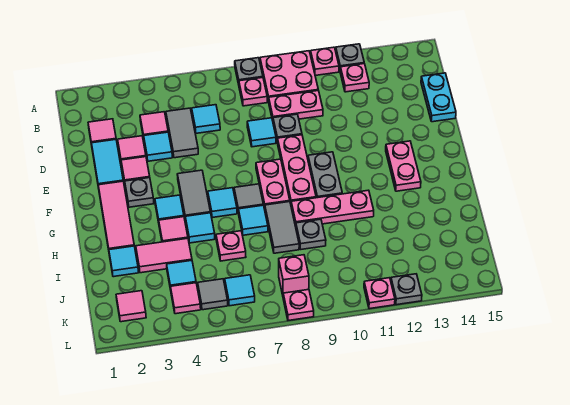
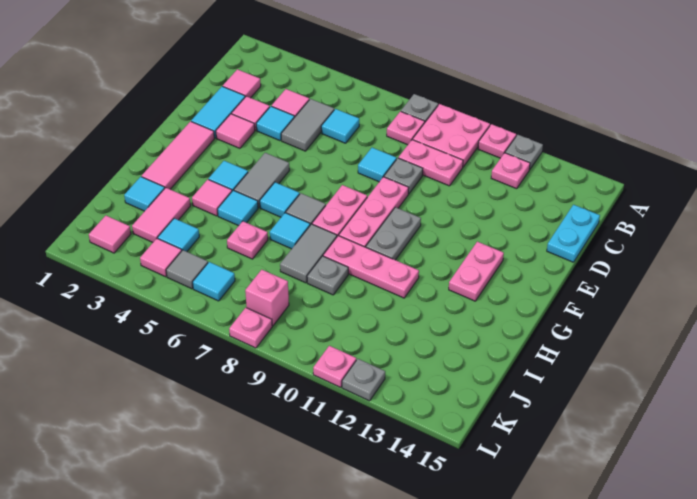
grey plate F3 level 1 -> none
pink tile I3:I4 level 1 -> pink tile I3:J3 level 1

